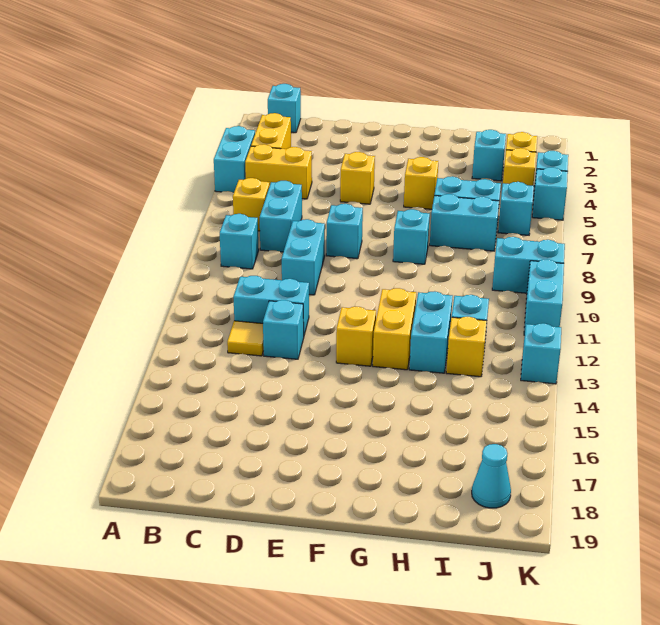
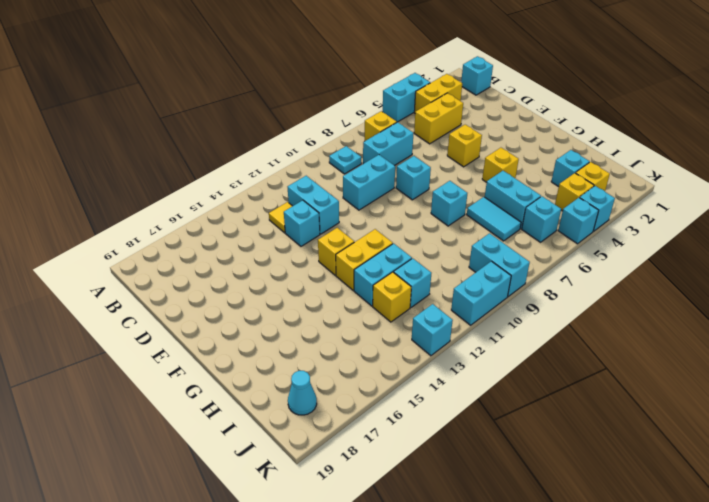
yellow brick B5:C5 level 1 -> yellow brick C4:C5 level 1
cyan brick B9 level 1 -> cyan plate B9 level 1
cyan brick H7:I7 level 1 -> cyan tile H7:I7 level 1

